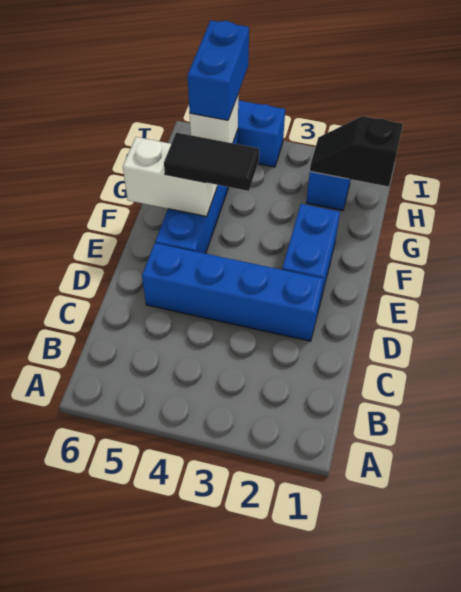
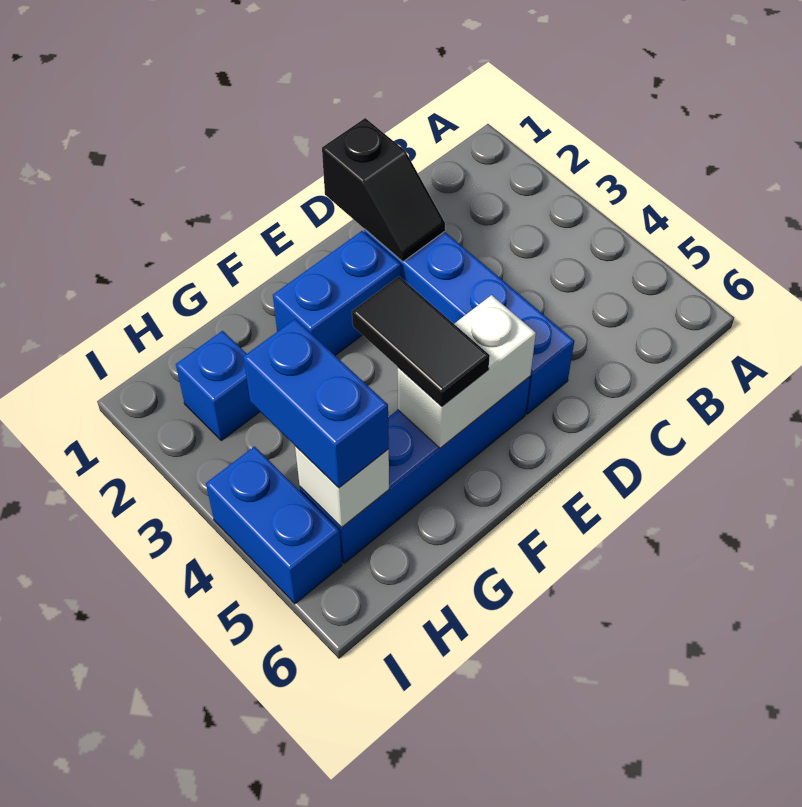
white brick F5:F6 level 2 -> white brick E5:F5 level 2
black slope H1:H2 level 2 top 1 -> black slope D1:D2 level 2 top 1
blue brick H5:I5 level 3 -> blue brick H4:H5 level 3

